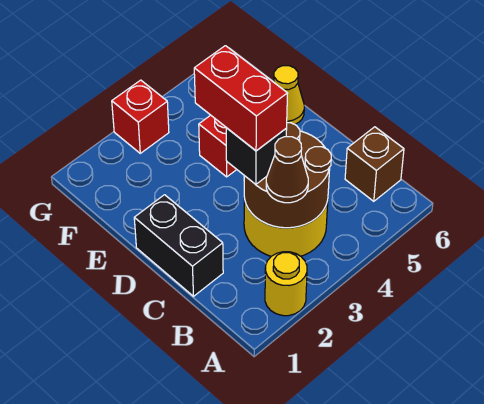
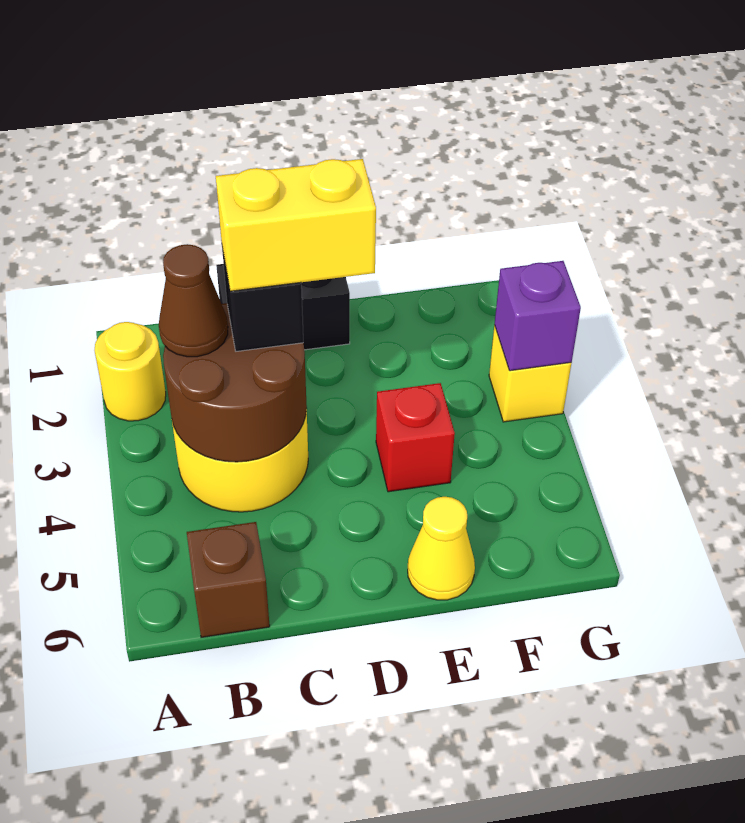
red brick C3:D3 level 4 -> yellow brick C3:D3 level 4
red brick G3 level 1 -> yellow brick G3 level 1
none -> purple brick G3 level 2

